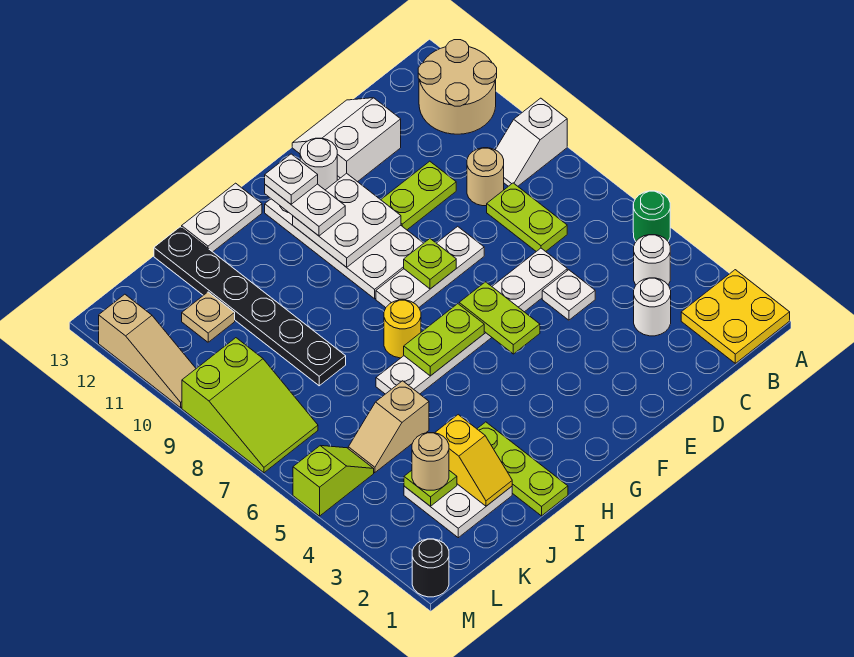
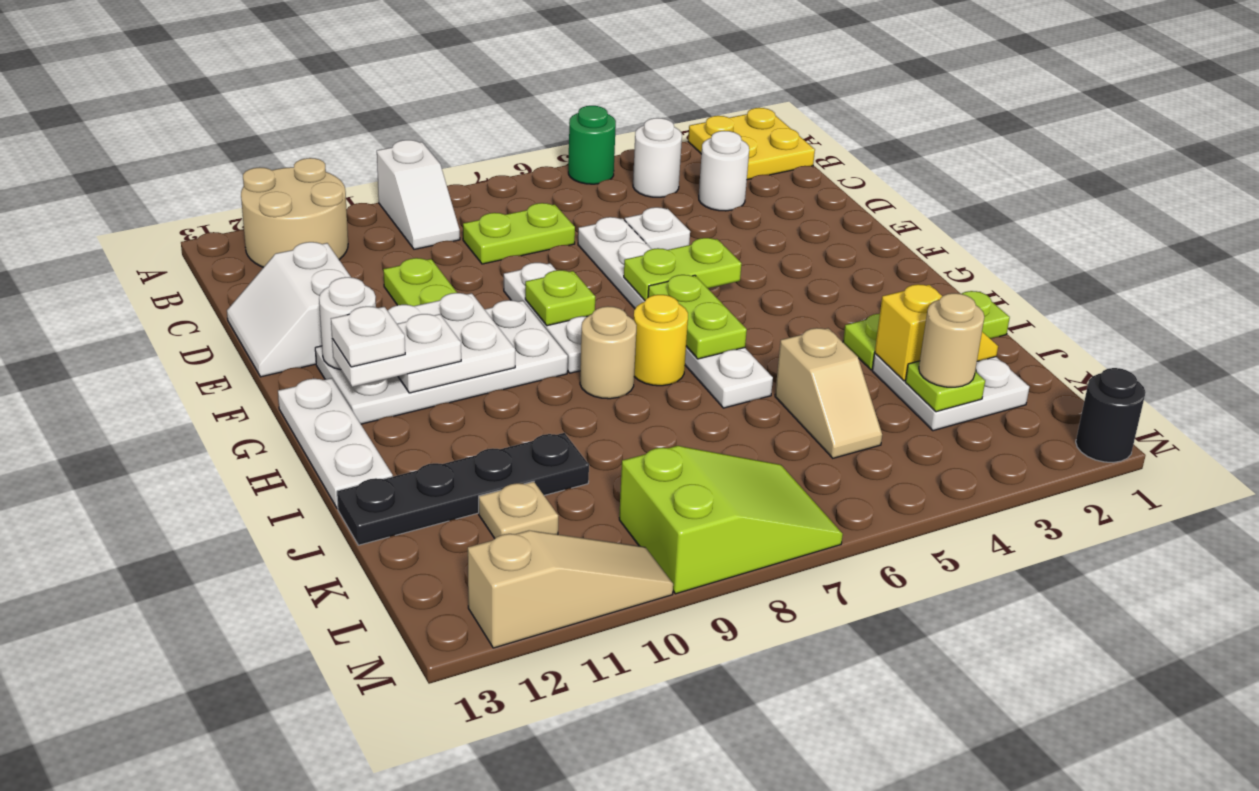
tan round brick C9 level 1 -> tan round brick H8 level 1
white plate H13:I13 level 1 -> white plate G13:I13 level 1
black plate J8:J13 level 1 -> black plate J10:J13 level 1
lime slope L5:M5 level 1 top M -> none

